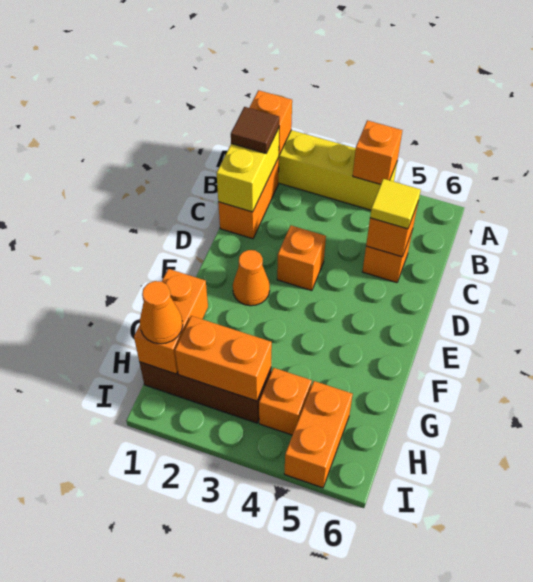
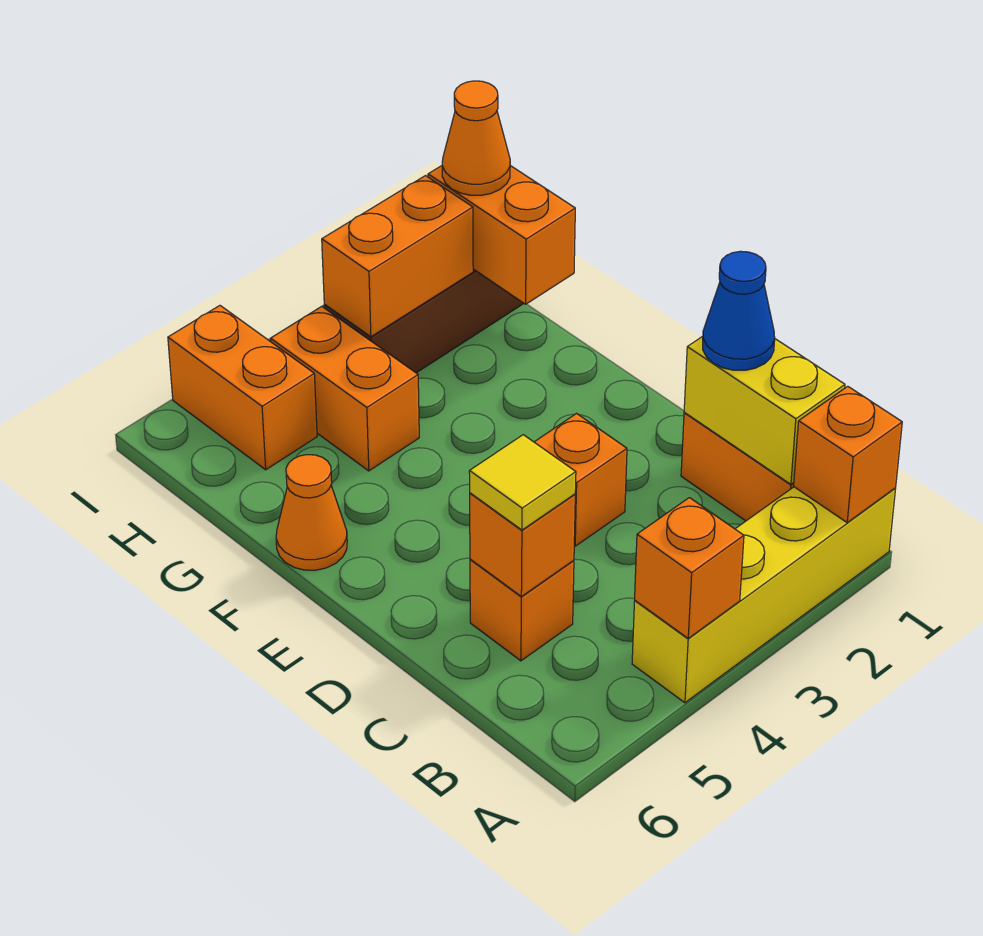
brown tile B1 level 3 -> none
none -> blue cone C1 level 3
orange cone E2 level 1 -> orange cone F6 level 1
orange brick H4 level 1 -> orange brick G4:H4 level 1

